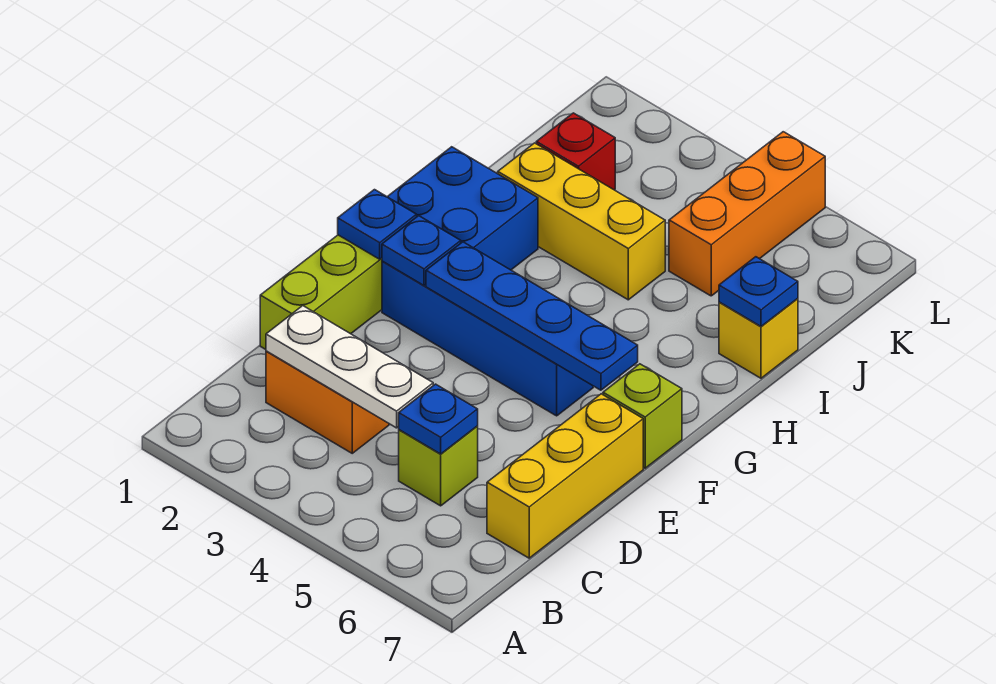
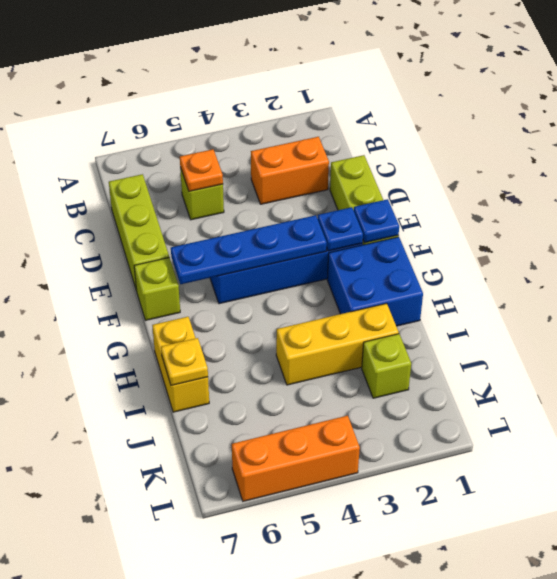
white plate C2:C4 level 2 -> none
blue plate C5 level 2 -> orange plate C5 level 2
yellow brick C7:E7 level 1 -> lime brick C7:E7 level 1
yellow brick I7 level 1 -> yellow brick H7:I7 level 1
blue plate I7 level 2 -> yellow plate I7 level 2
red brick J2 level 1 -> lime brick J2 level 1
orange brick J5:L5 level 1 -> orange brick L4:L6 level 1

